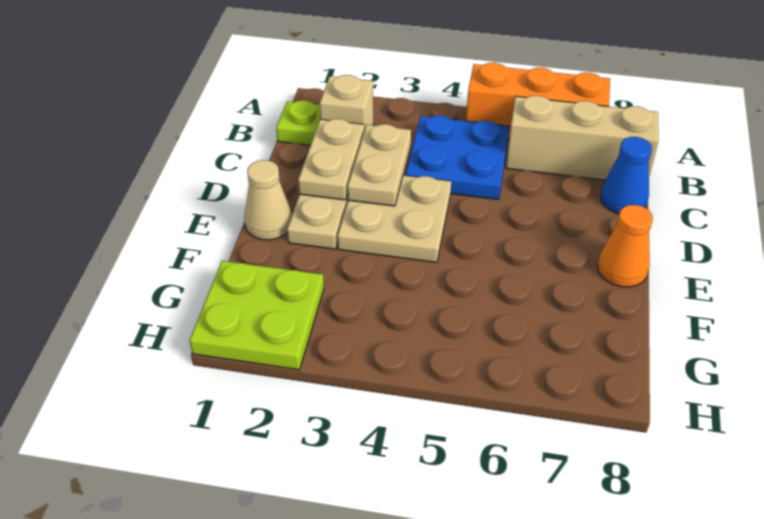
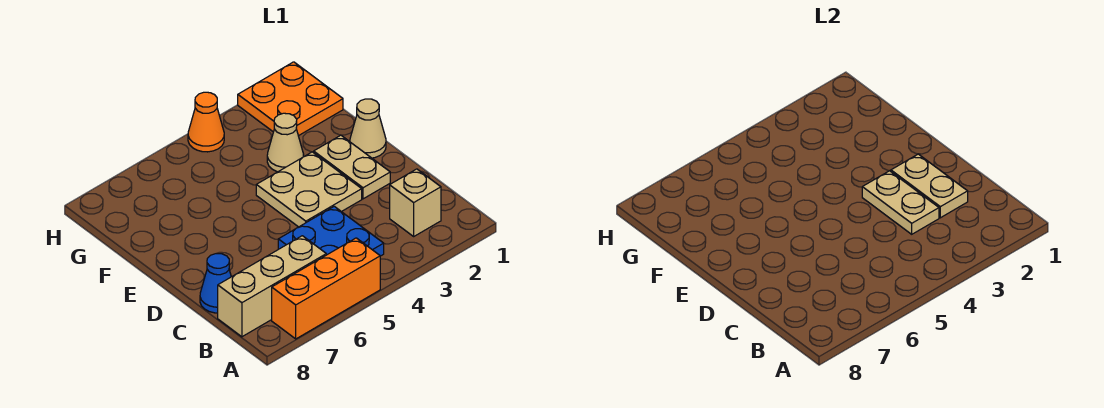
lime plate B1 level 1 -> none
orange cone E8 level 1 -> orange cone H4 level 1
none -> tan cone F3 level 1
lime plate G1:H2 level 1 -> orange plate G1:H2 level 1

